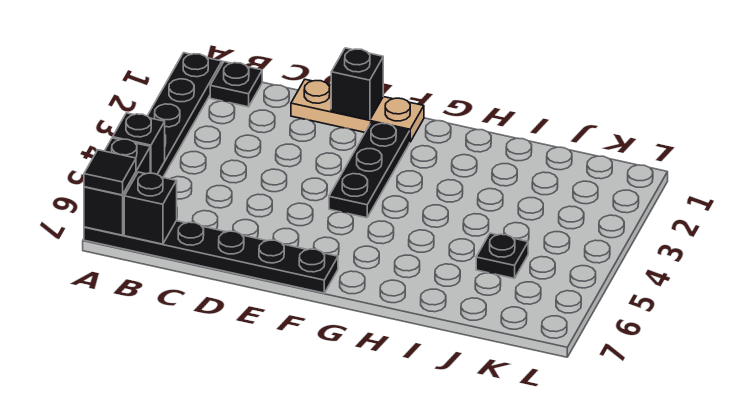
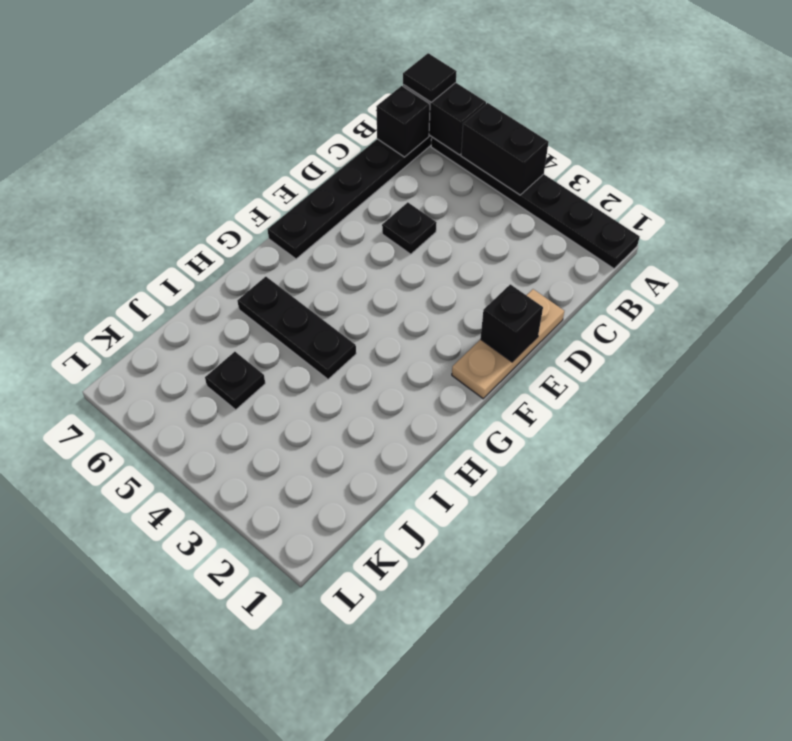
black brick A5 level 2 -> black brick A4:A5 level 2
black plate B1 level 1 -> black plate D5 level 1
black plate F2:F4 level 1 -> black plate H4:H6 level 1

